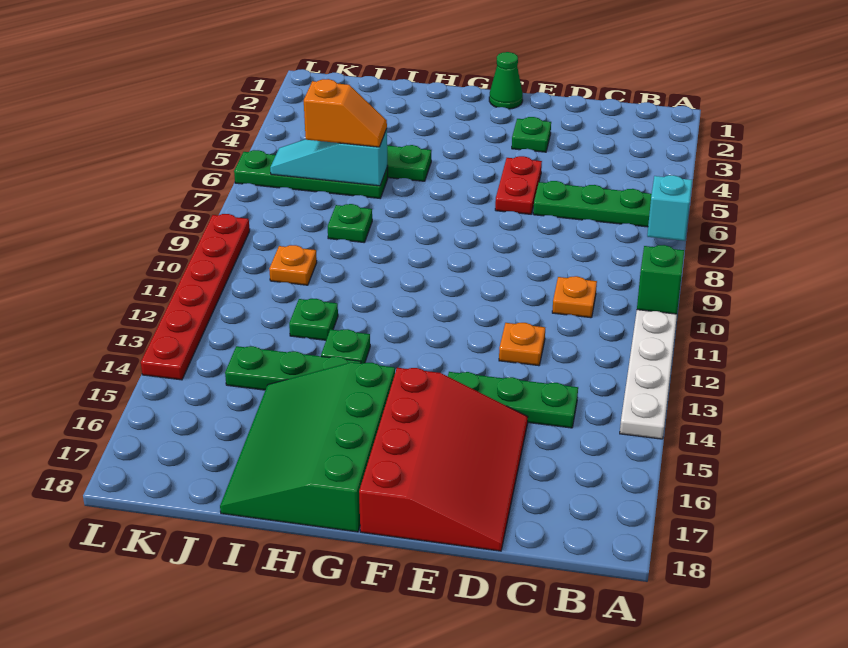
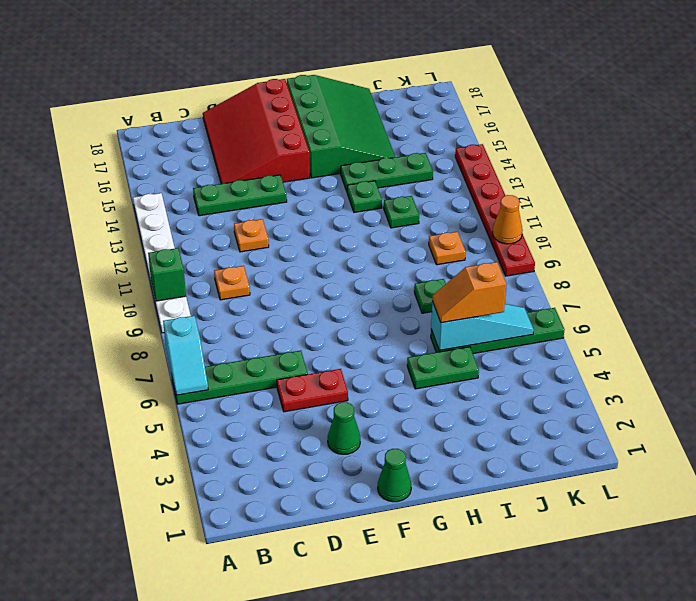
green plate E3 level 1 -> green cone E3 level 1
red plate E5:E6 level 1 -> red plate D5:E5 level 1
none -> orange cone L10 level 2

